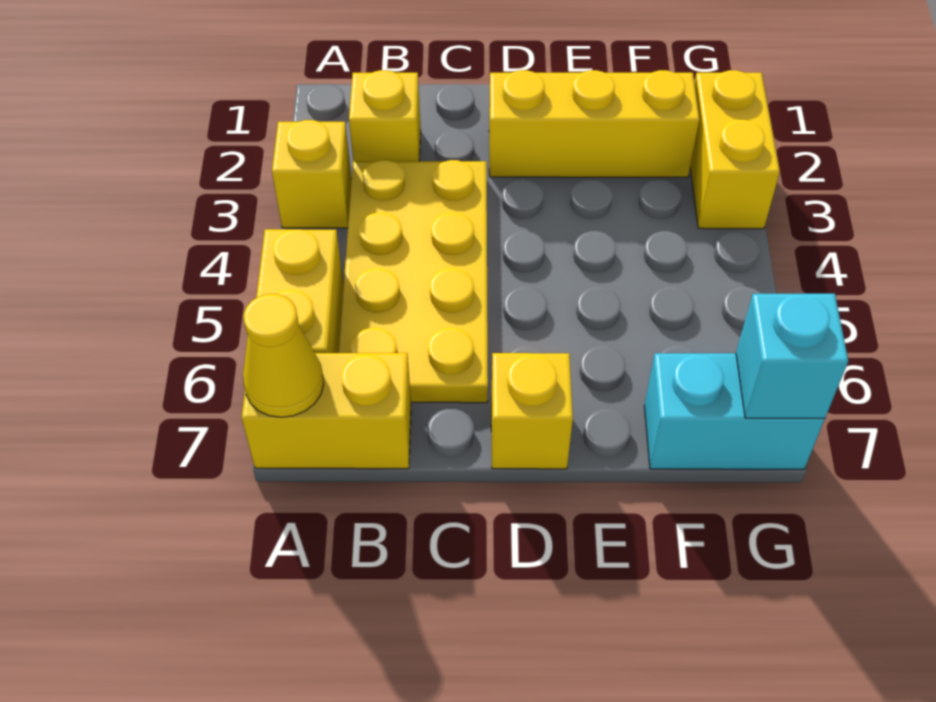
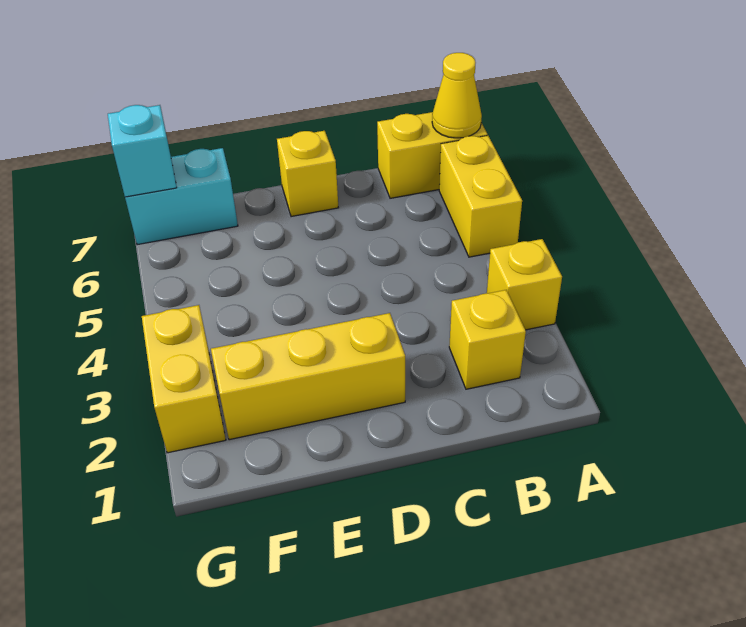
yellow plate B3:C6 level 1 -> none

